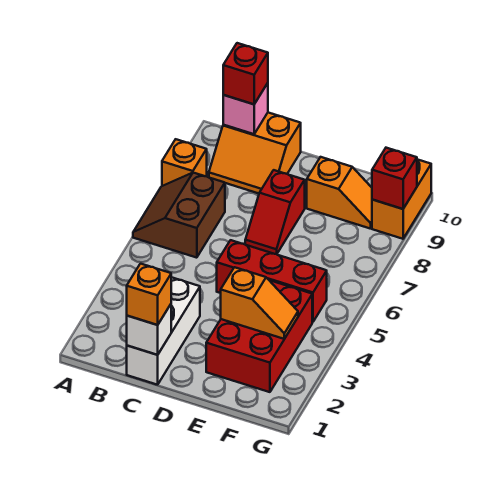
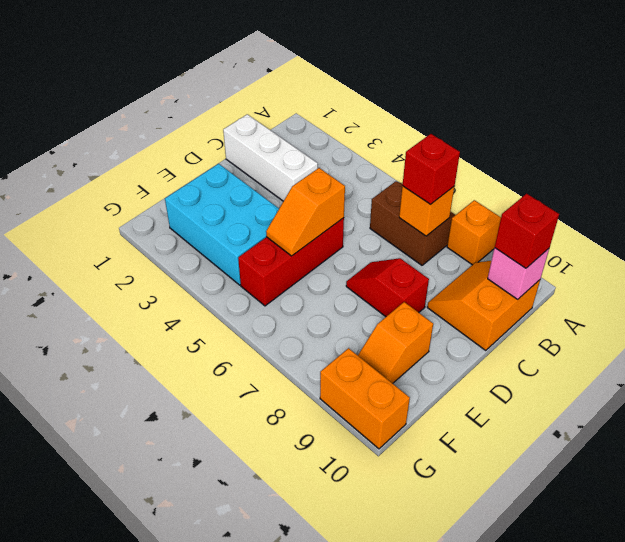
white brick C1 level 2 -> none
orange brick C1 level 3 -> orange brick B7 level 2
red brick E2:F4 level 1 -> cyan brick E2:F4 level 1
orange slope E3:F3 level 2 top E -> orange slope D5:E5 level 2 top D
red brick G9 level 2 -> red brick B7 level 3

